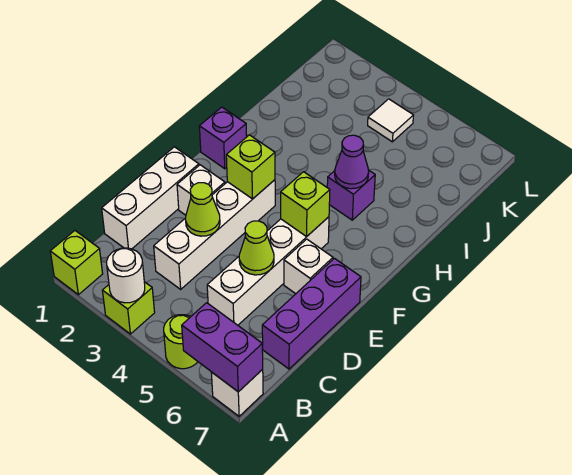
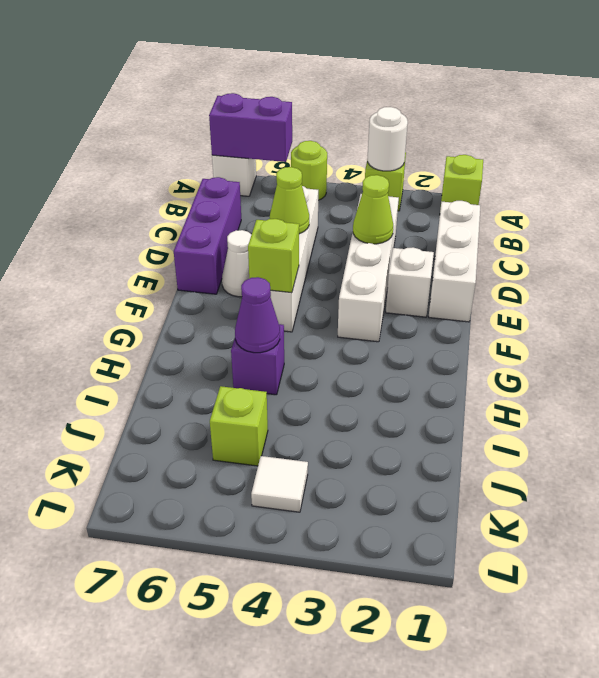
white brick E6 level 1 -> white cone E6 level 1
lime brick F3 level 2 -> lime brick J5 level 1
purple brick G1 level 1 -> none

